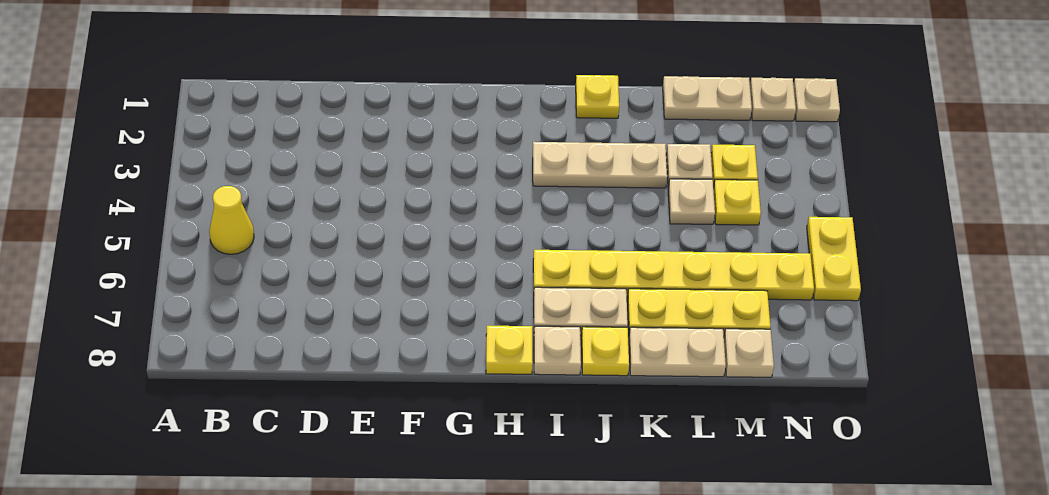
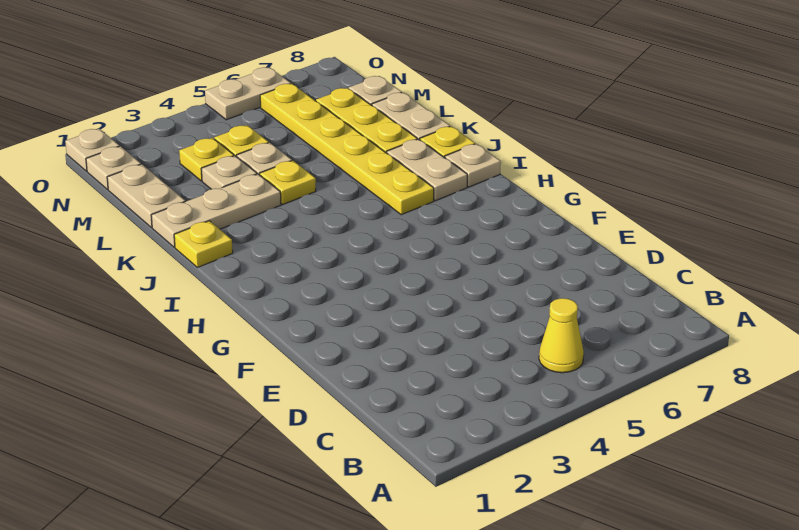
yellow plate H8 level 1 -> yellow plate K4 level 1
tan plate I3:K3 level 1 -> tan plate K1:K3 level 1
yellow plate O5:O6 level 1 -> tan plate O5:O6 level 1

